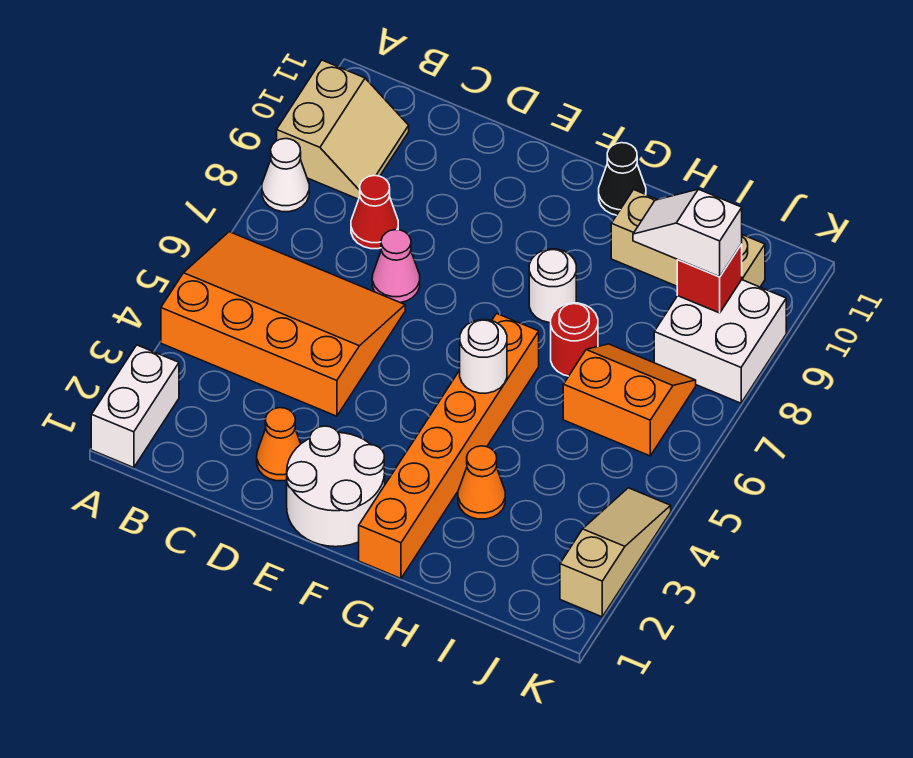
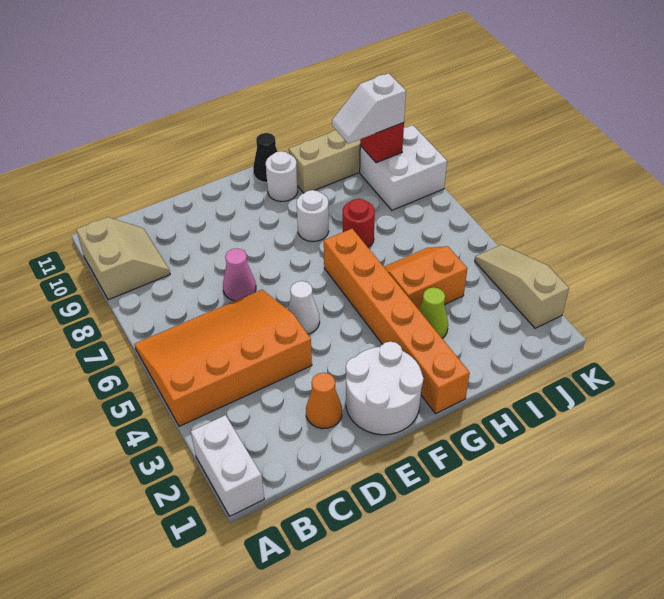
white cone A8 level 1 -> white cone E5 level 1
red cone C8 level 1 -> none
white round brick G5 level 2 -> white round brick G10 level 1
orange cone H3 level 1 -> lime cone H3 level 1
orange slope I6:J7 level 1 top 6 -> orange slope H4:I5 level 1 top 4

